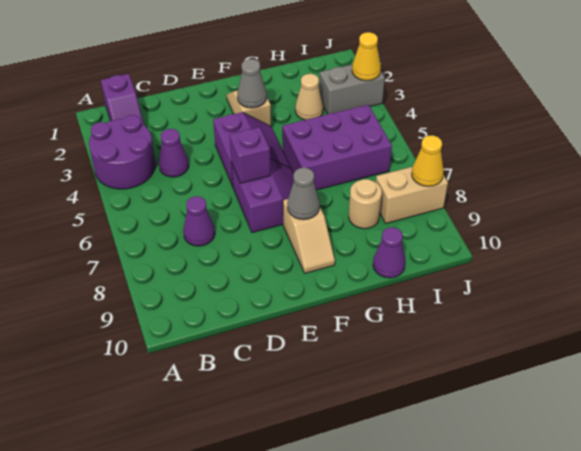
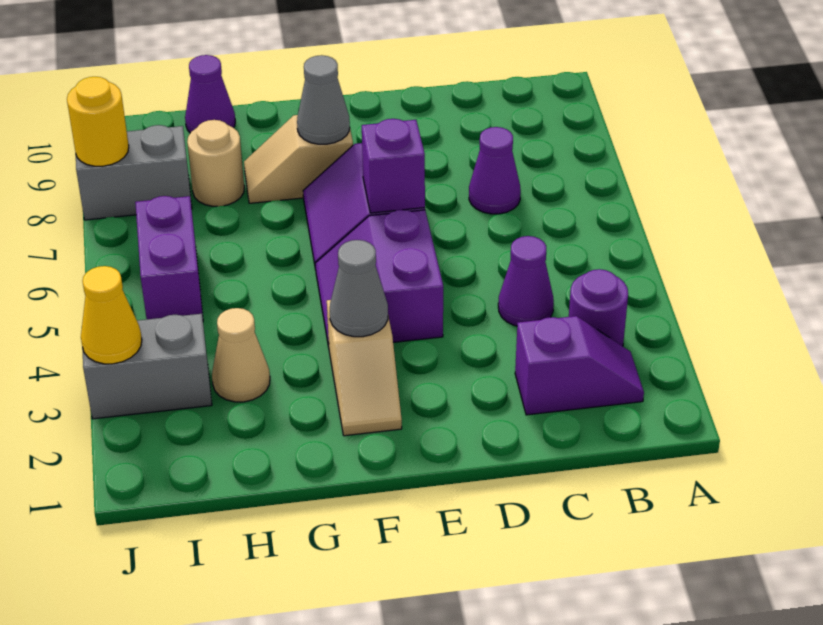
purple round brick A3:B4 level 1 -> purple round brick B3 level 1
purple slope B1:B2 level 1 top 1 -> purple slope B2:C2 level 1 top C
tan slope F8:F9 level 1 top 8 -> tan slope F8:G8 level 1 top F
purple brick G5:I6 level 1 -> purple brick I5:I6 level 1
tan brick I8:J8 level 1 -> grey brick I8:J8 level 1
yellow cone J8 level 2 -> yellow round brick J8 level 2

